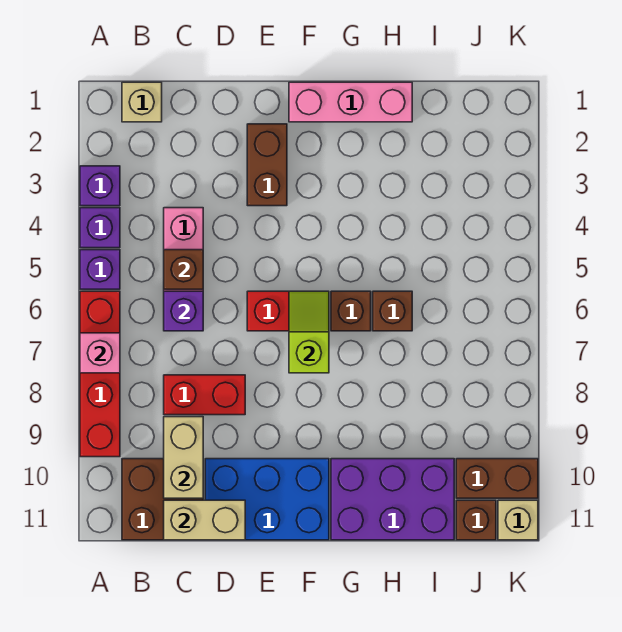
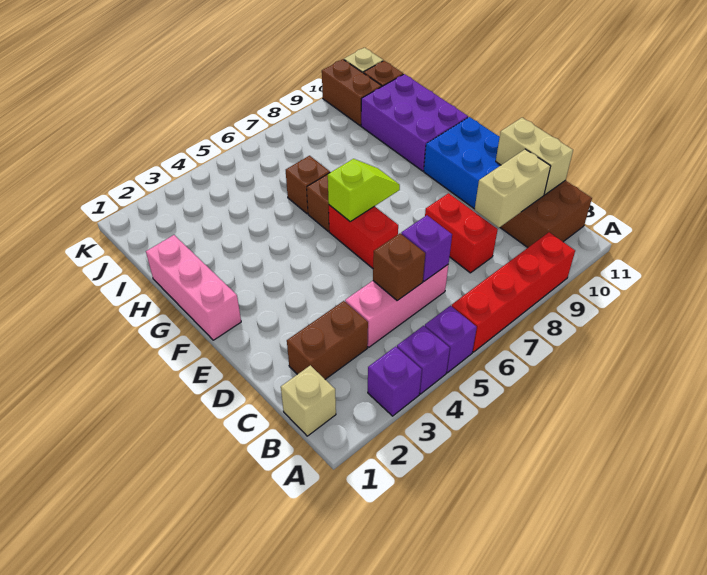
pink brick A7 level 2 -> none
brown brick E2:E3 level 1 -> brown brick C2:C3 level 1
lime slope F6:F7 level 2 top 7 -> lime slope F6:F7 level 2 top 6

